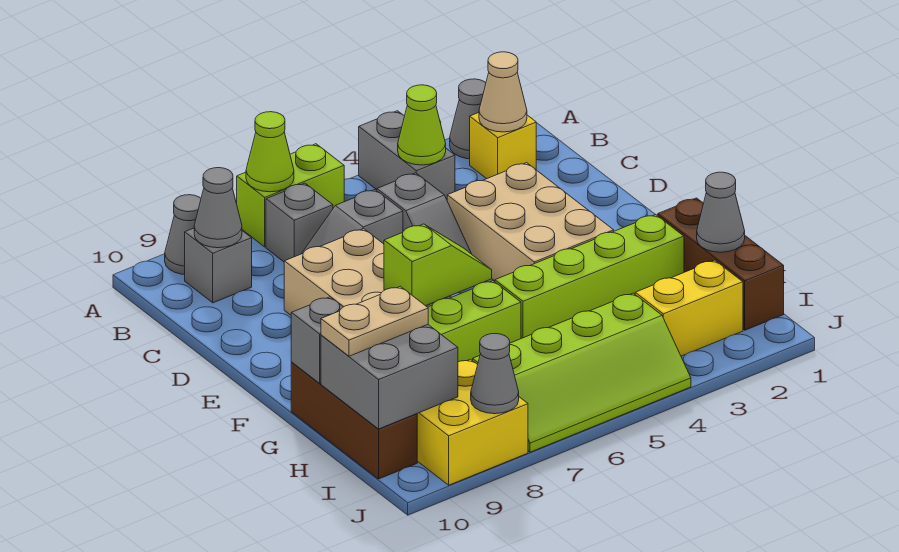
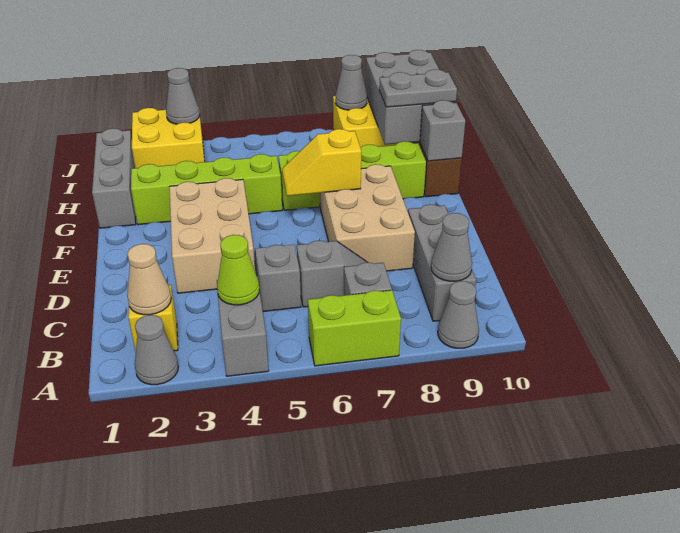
lime cone A7 level 2 -> none
grey brick B9 level 1 -> grey brick B9:D9 level 1
lime slope F6:F7 level 2 top 7 -> yellow slope F6:F7 level 2 top 7
brown brick G1:I1 level 1 -> grey brick G1:I1 level 1
grey cone H1 level 2 -> grey cone J3 level 2
grey brick H9:I10 level 2 -> grey brick H9:J10 level 2
tan plate H9:H10 level 3 -> grey plate H9:H10 level 3
yellow brick I2:I3 level 1 -> yellow brick I2:J3 level 1
lime slope I4:J7 level 1 top I -> none

